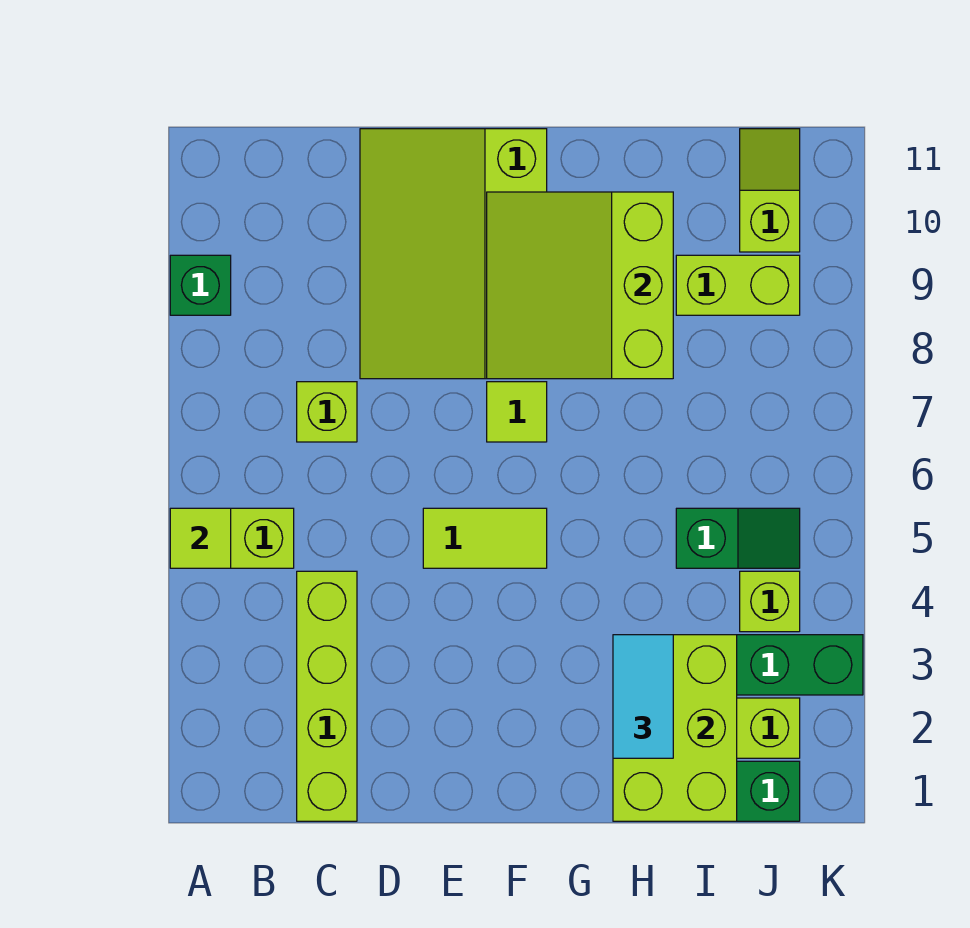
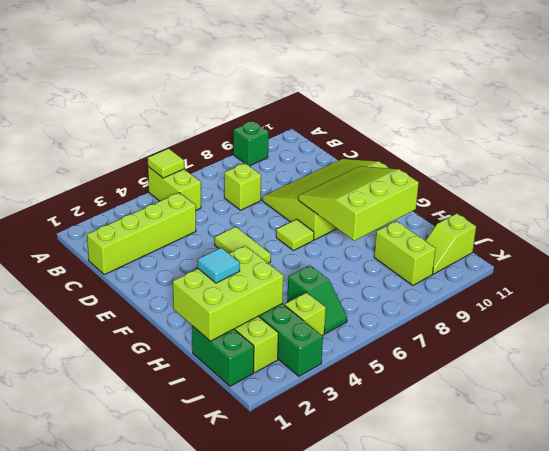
cyan tile H2:H3 level 3 -> cyan tile H2 level 3
lime slope J10:J11 level 1 top 10 -> lime slope J10:J11 level 1 top 11

